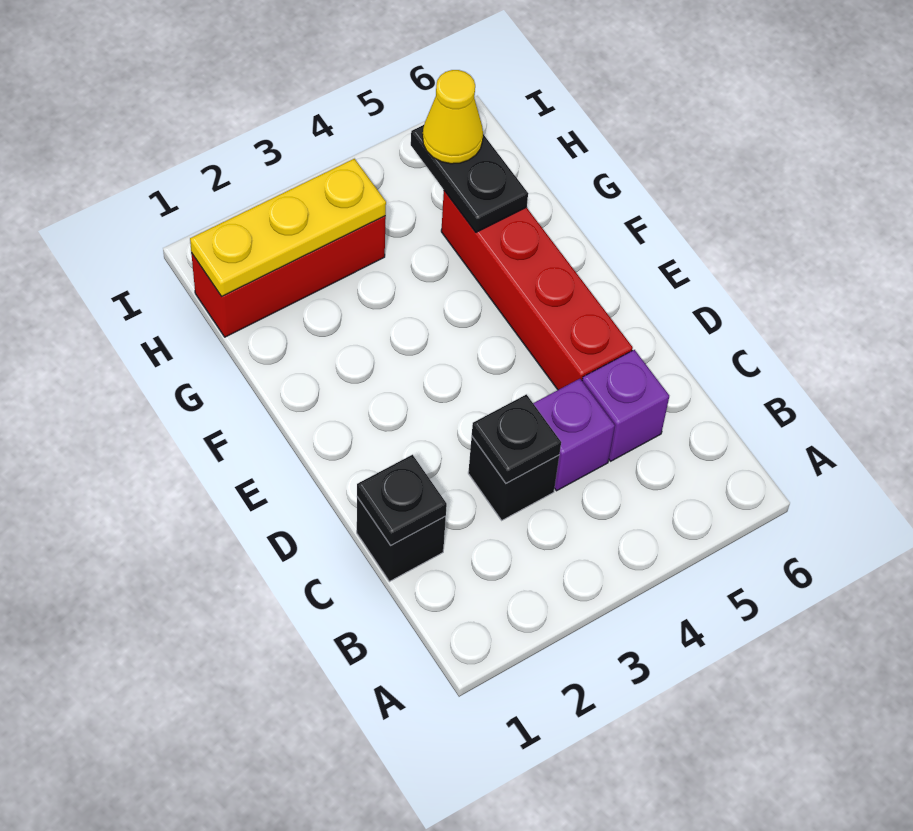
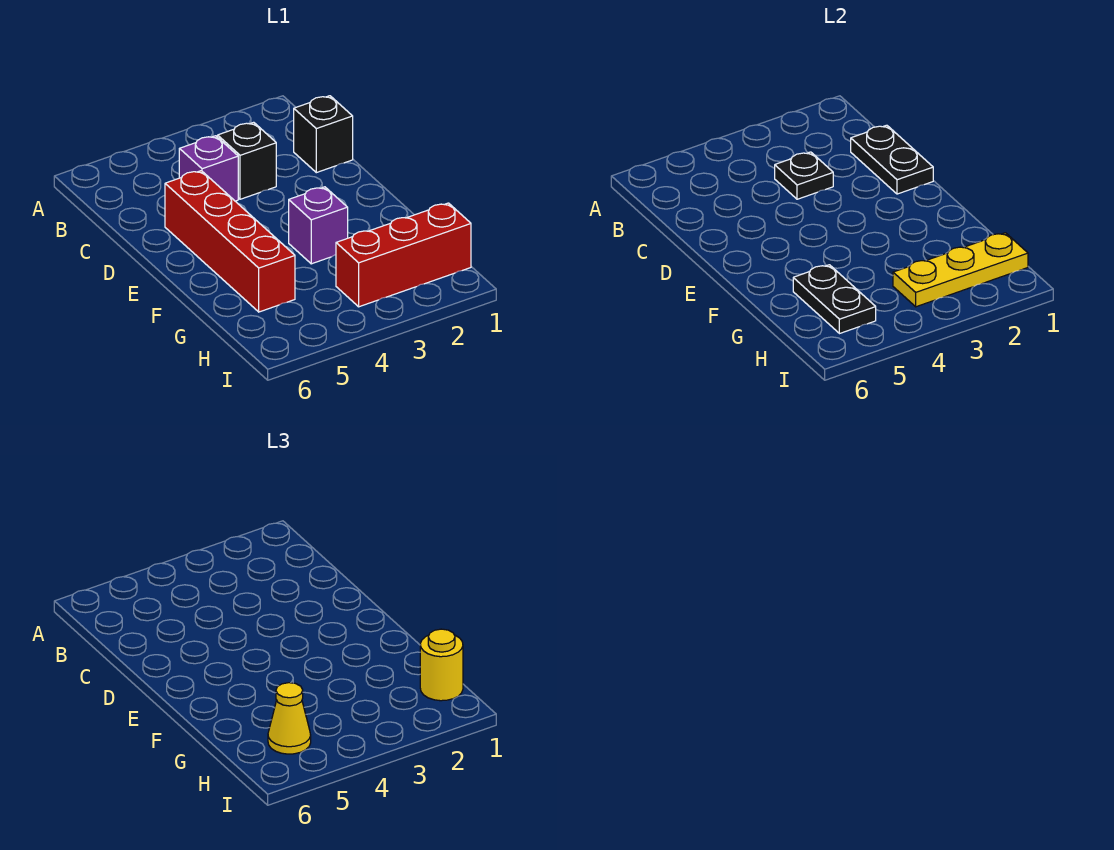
black plate C1 level 2 -> black plate C1:D1 level 2
purple brick C5 level 1 -> purple brick F3 level 1
none -> yellow round brick H1 level 3

